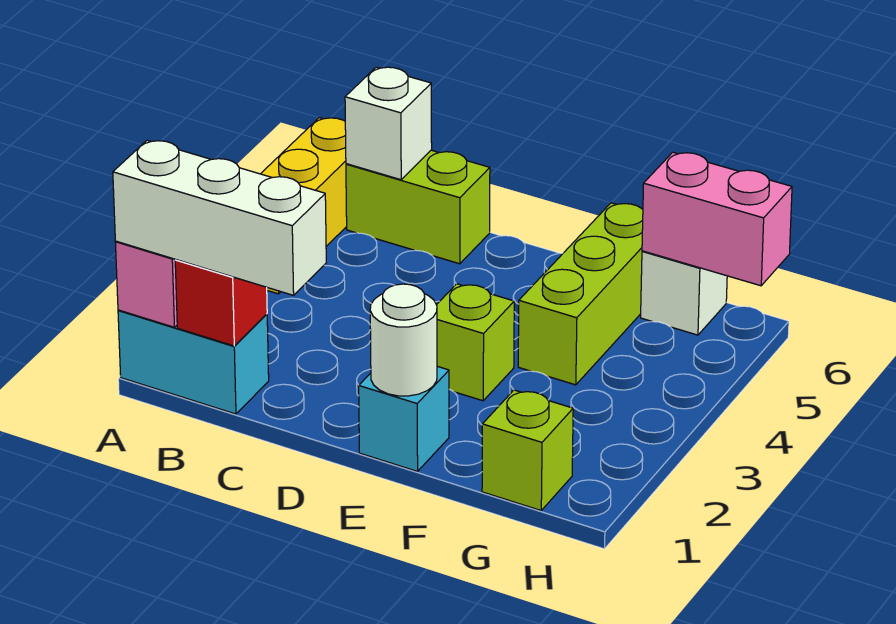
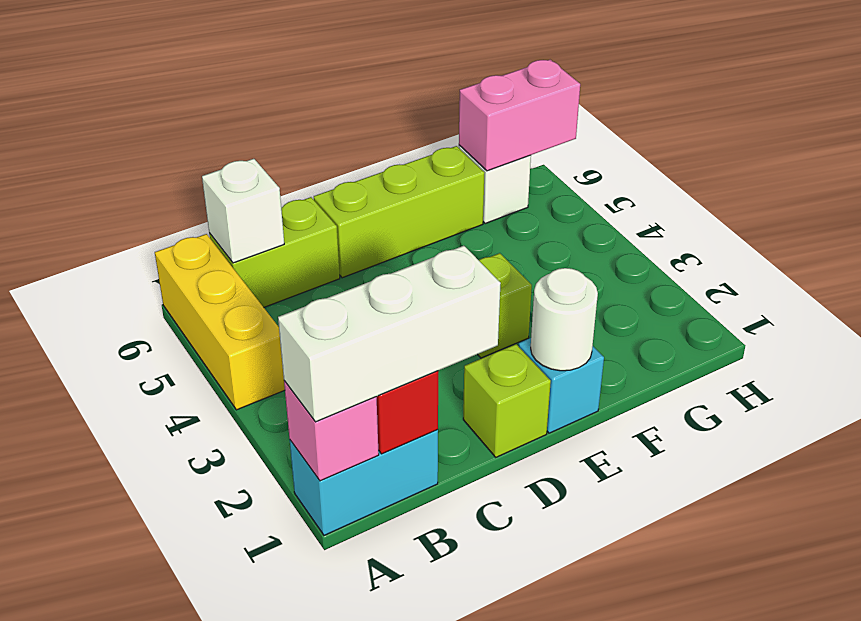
lime brick F4:F6 level 1 -> lime brick D6:F6 level 1
lime brick G1 level 1 -> lime brick D1 level 1

